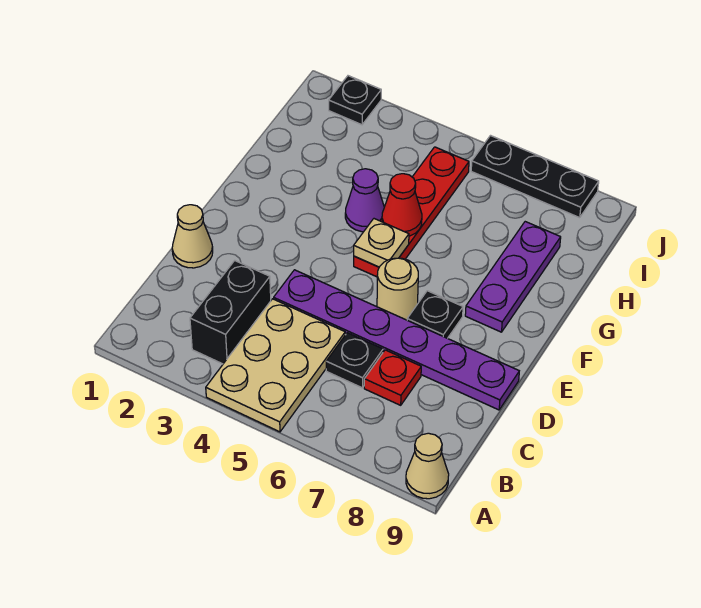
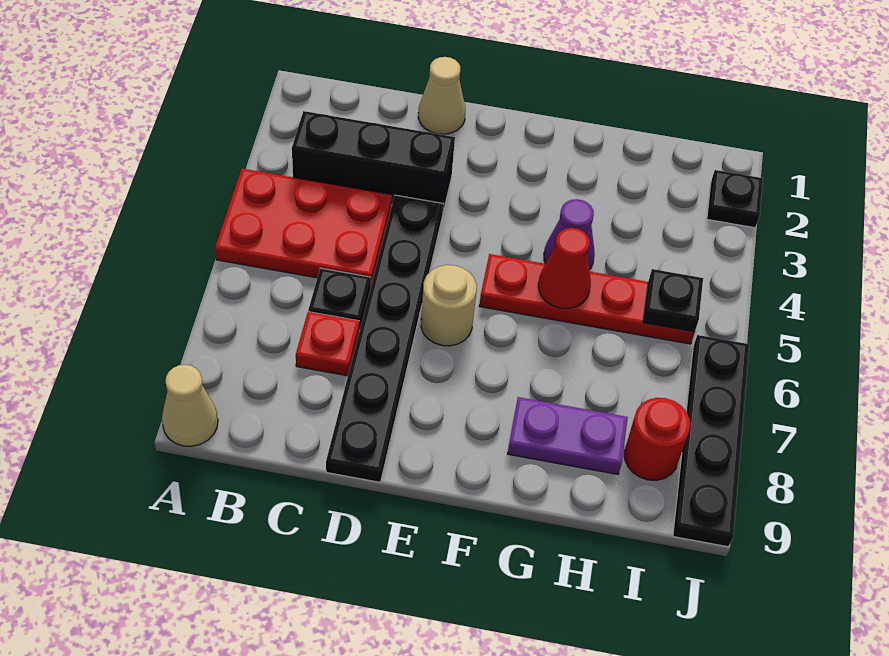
tan plate A4:C5 level 1 -> red plate A4:C5 level 1
black brick B3:C3 level 1 -> black brick B3:D3 level 1
purple plate D4:D9 level 1 -> black plate D4:D9 level 1
black plate E7 level 1 -> black plate I5 level 2
tan plate F5 level 2 -> none
purple plate F8:H8 level 1 -> purple plate G8:H8 level 1
none -> red round brick I8 level 1
black plate J6:J8 level 1 -> black plate J6:J9 level 1

